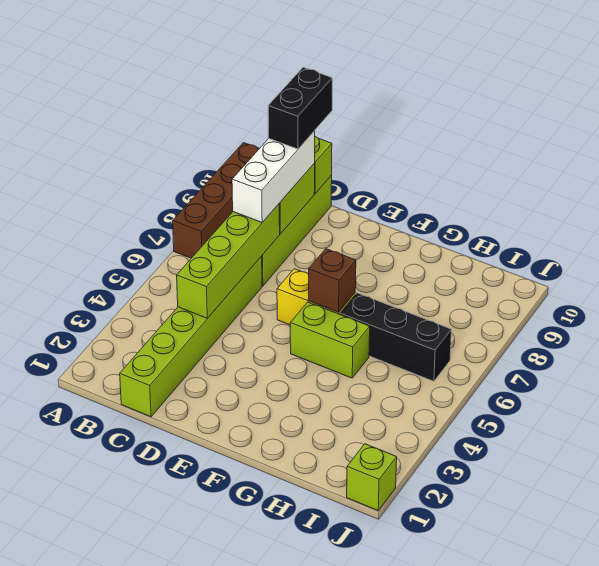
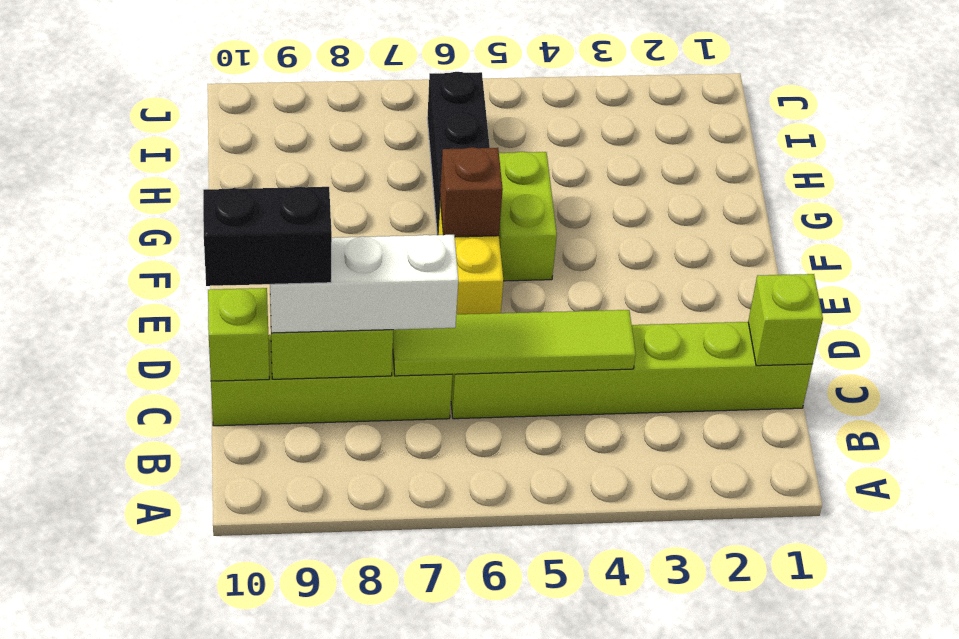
brown brick A7:A10 level 1 -> none
lime brick C4:C7 level 2 -> lime tile C4:C7 level 2
lime brick J1 level 1 -> lime brick C1 level 2

